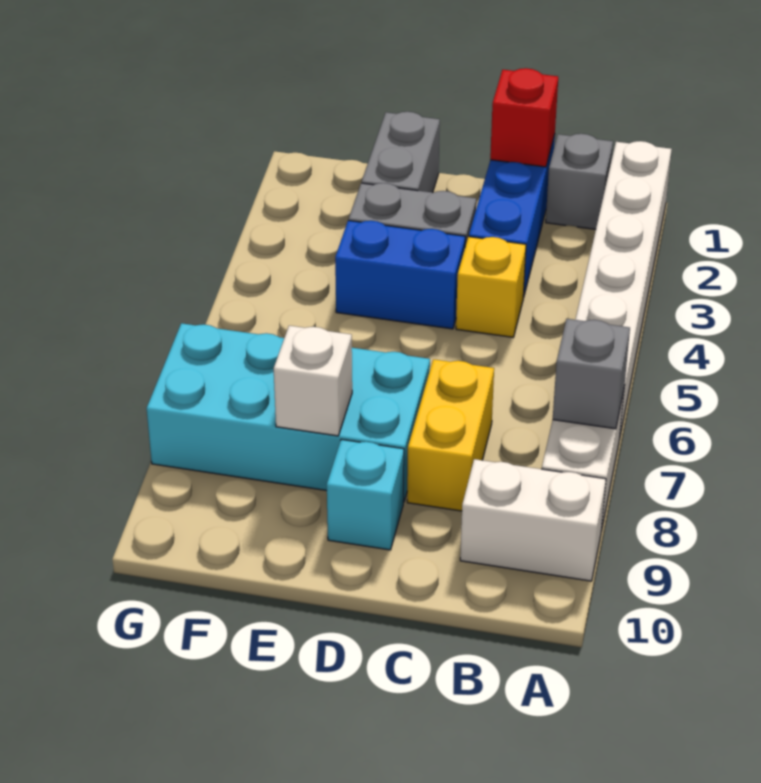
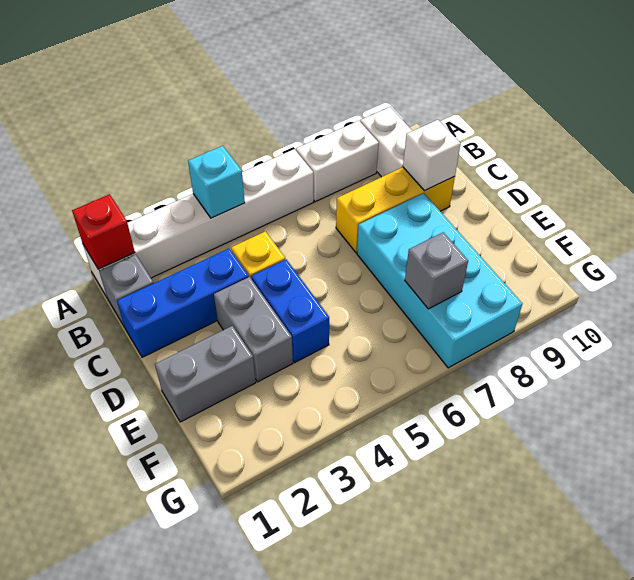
grey brick A7 level 2 -> grey brick F7 level 2
red brick C1 level 2 -> red brick A1 level 2
yellow brick C7:C8 level 1 -> yellow brick C7:C9 level 1
cyan brick D9 level 1 -> cyan brick A4 level 2
white brick E8 level 2 -> white brick C9 level 2

